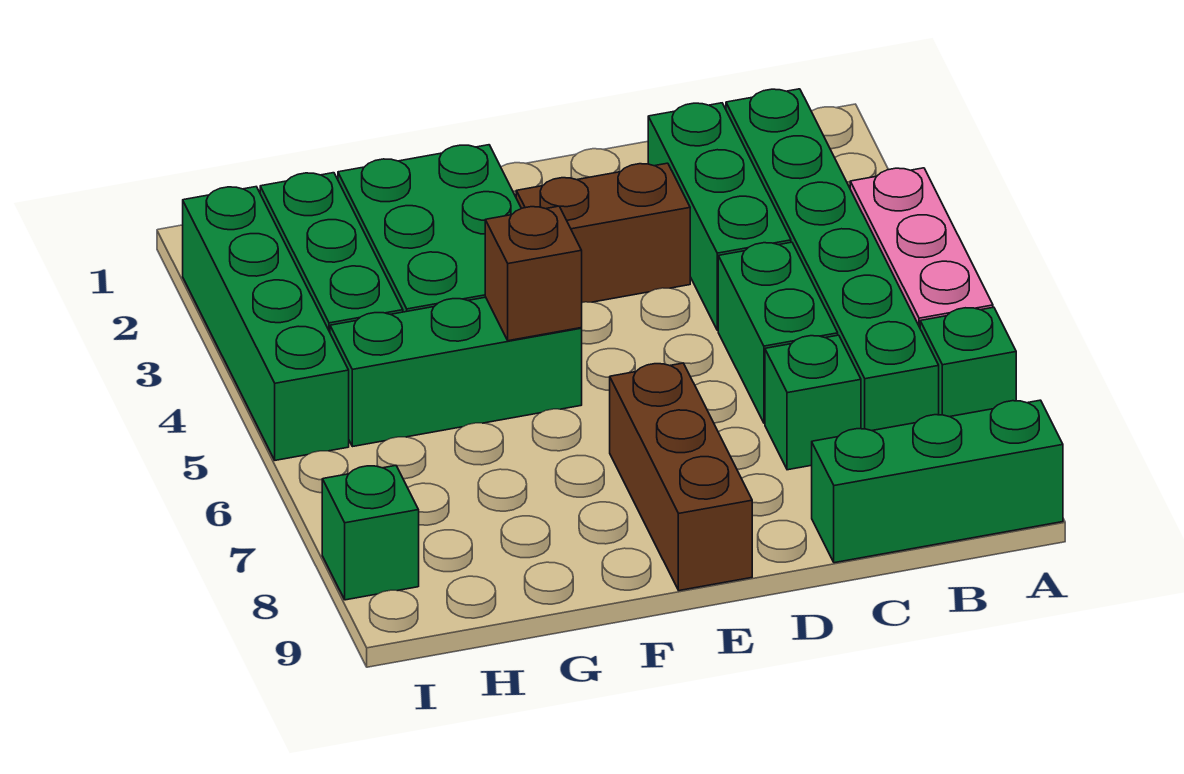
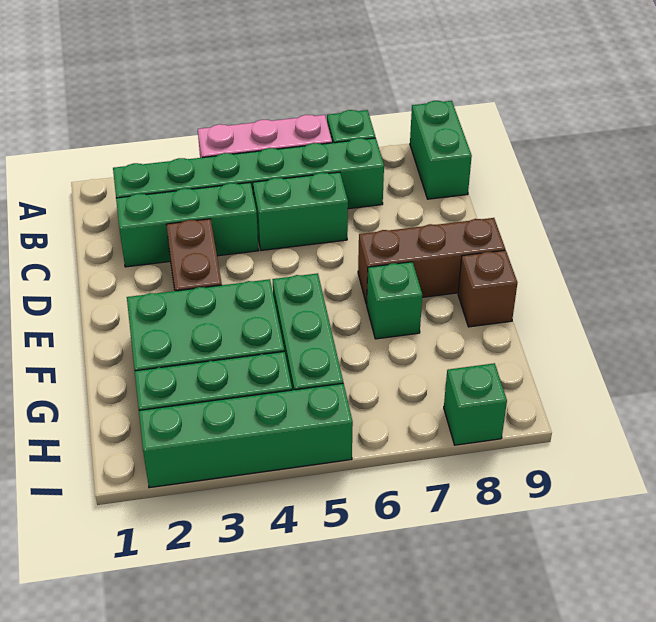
green brick A9:C9 level 1 -> green brick A9:B9 level 1
green brick C7 level 1 -> green brick F7 level 1
brown brick F5 level 2 -> brown brick F9 level 1

